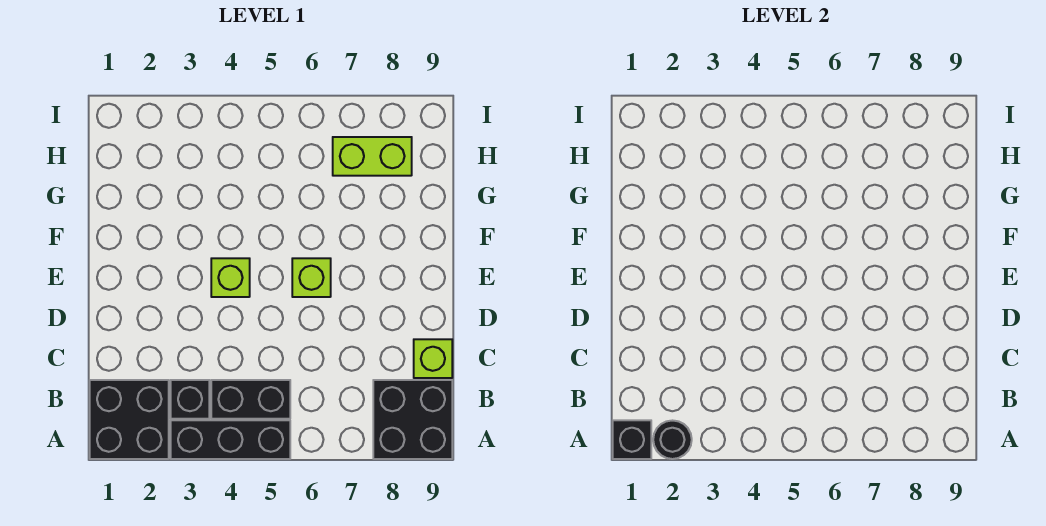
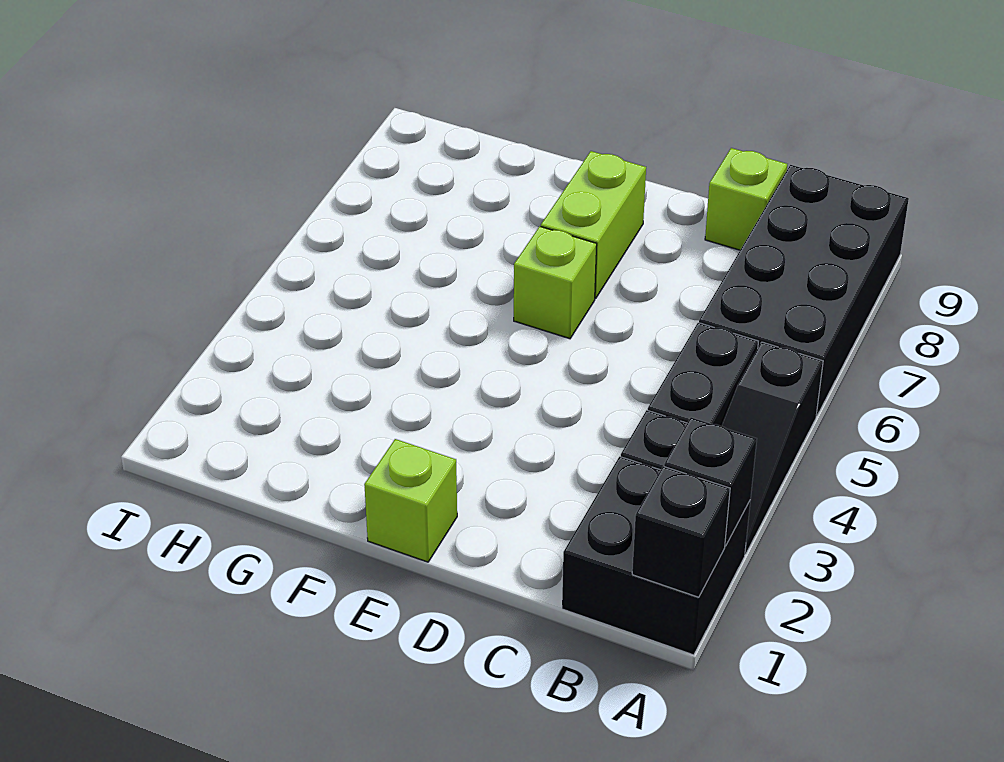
black round brick A2 level 2 -> black brick A2 level 2
black brick A3:A5 level 1 -> black slope A3:A5 level 1 top 5
black brick A8:B9 level 1 -> black brick A6:B9 level 1
lime brick E4 level 1 -> lime brick E1 level 1
lime brick H7:H8 level 1 -> lime brick E7:E8 level 1

